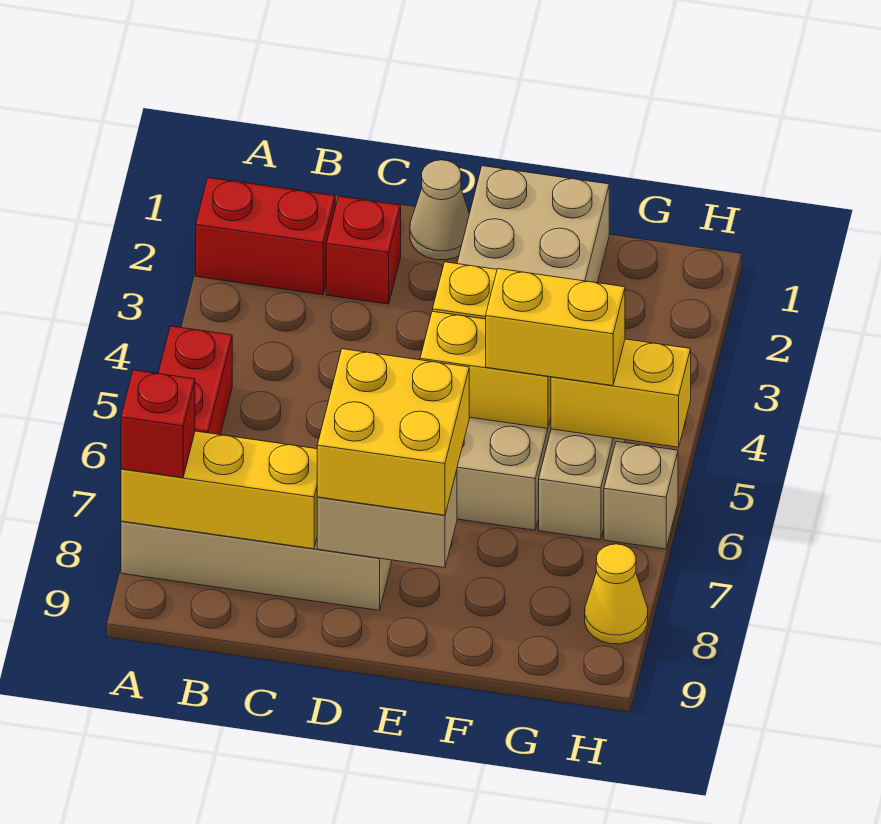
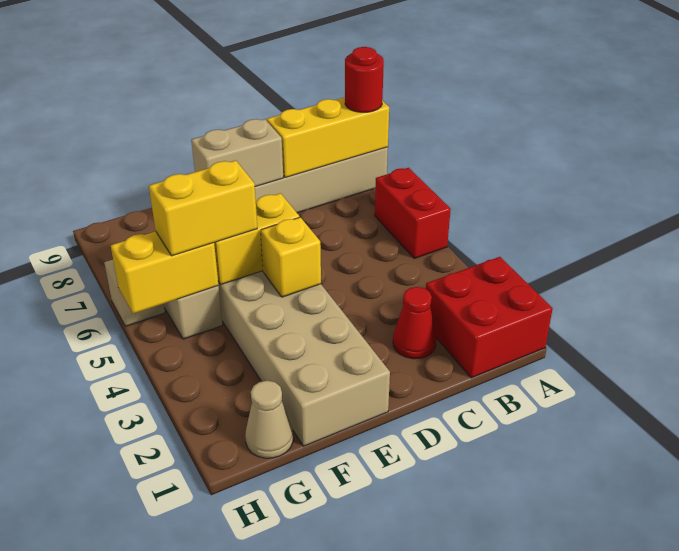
red brick A2:B2 level 1 -> red brick A1:B2 level 1
red brick A8 level 3 -> red round brick A8 level 3
red brick C2 level 1 -> red cone C2 level 1
tan cone D1 level 1 -> tan cone G1 level 1
yellow brick D7:E8 level 3 -> none
yellow cone H8 level 1 -> none

